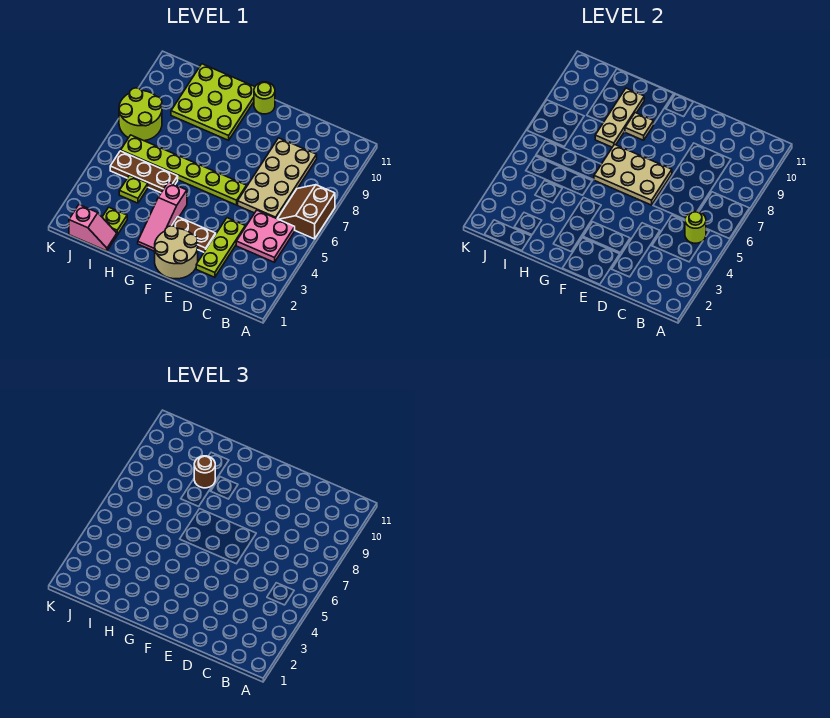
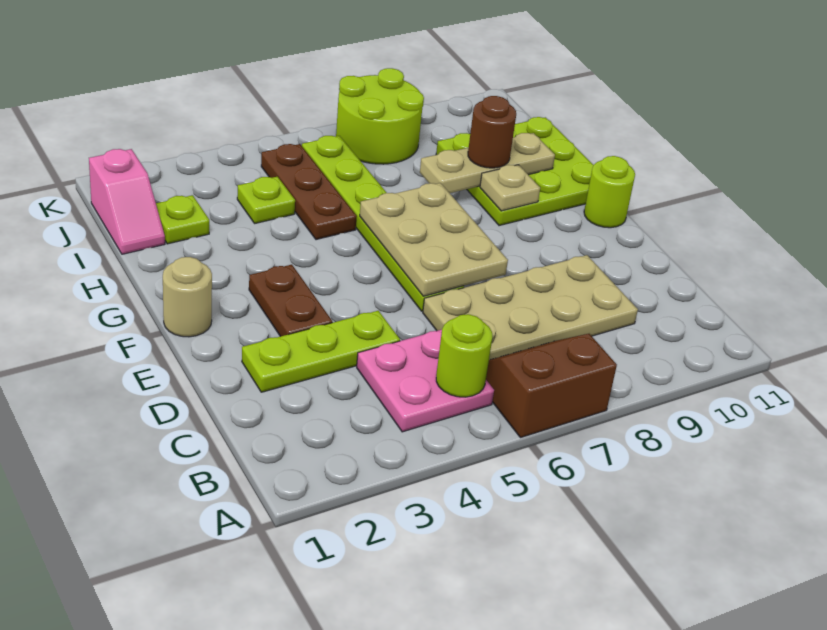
tan round brick E1:F2 level 1 -> tan round brick F1 level 1
pink slope G2:G4 level 1 top 4 -> none

